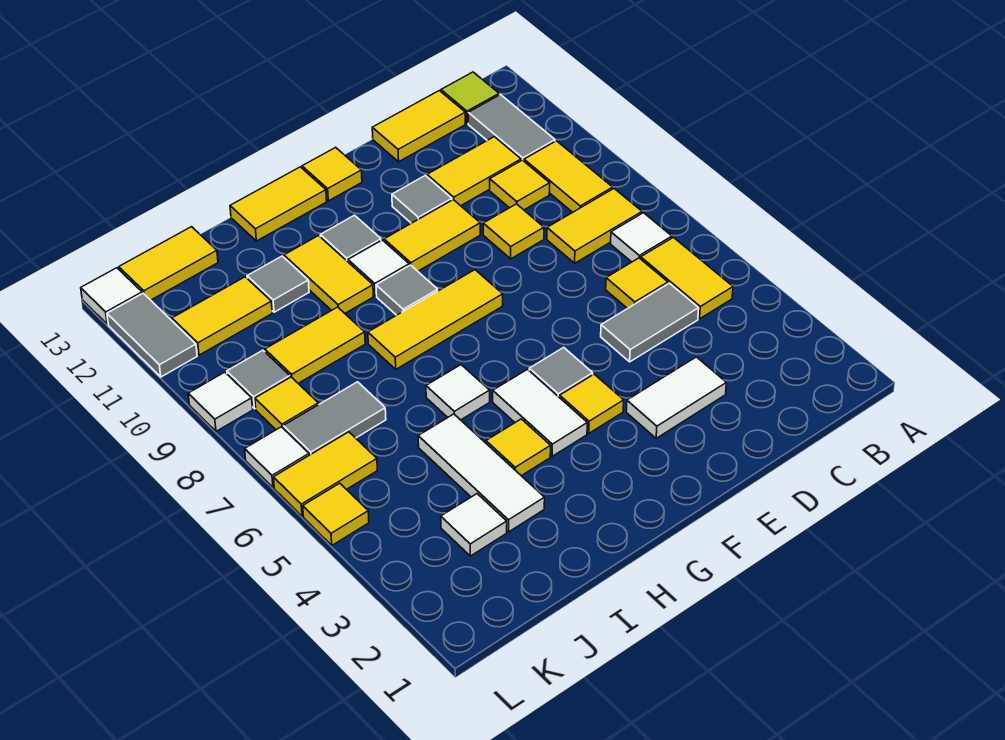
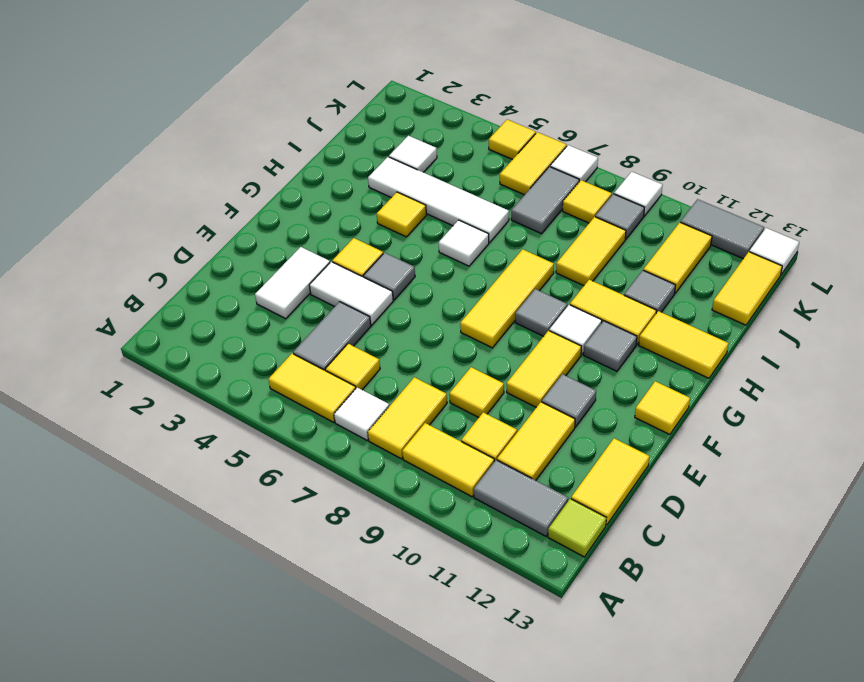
white tile G4:G5 level 1 -> white tile E4:E5 level 1
yellow tile G13:H13 level 1 -> yellow tile H12:H13 level 1
white tile I3:I5 level 1 -> white tile I3:I6 level 1

